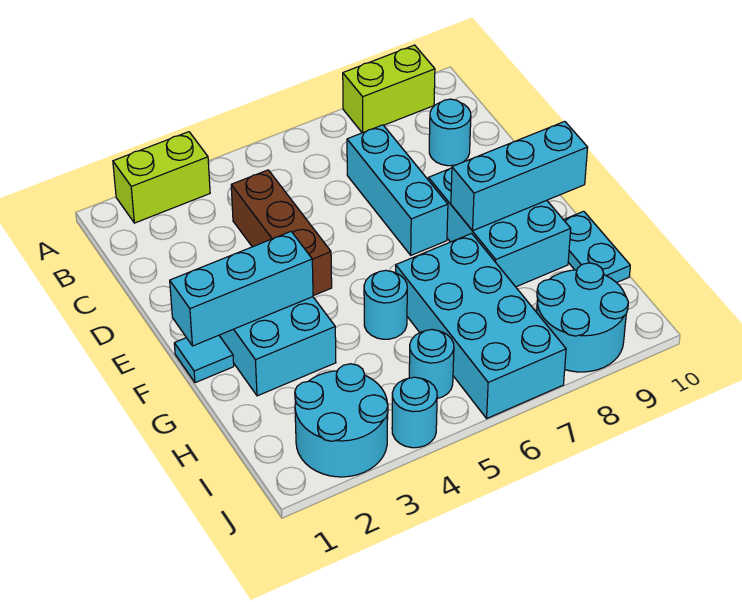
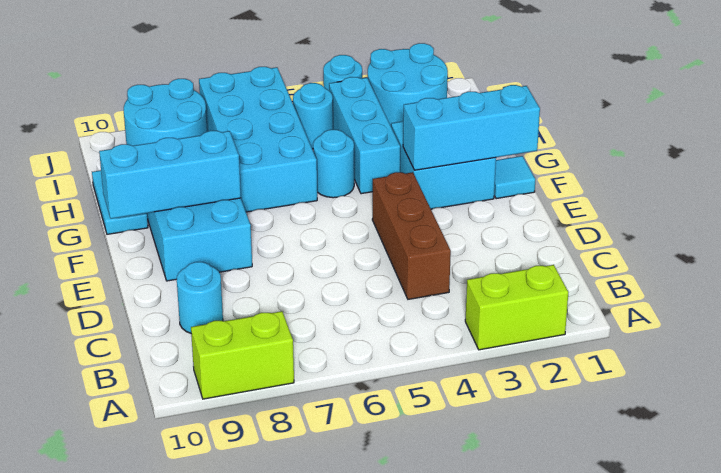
cyan brick C7:E7 level 1 -> cyan brick G4:I4 level 1

